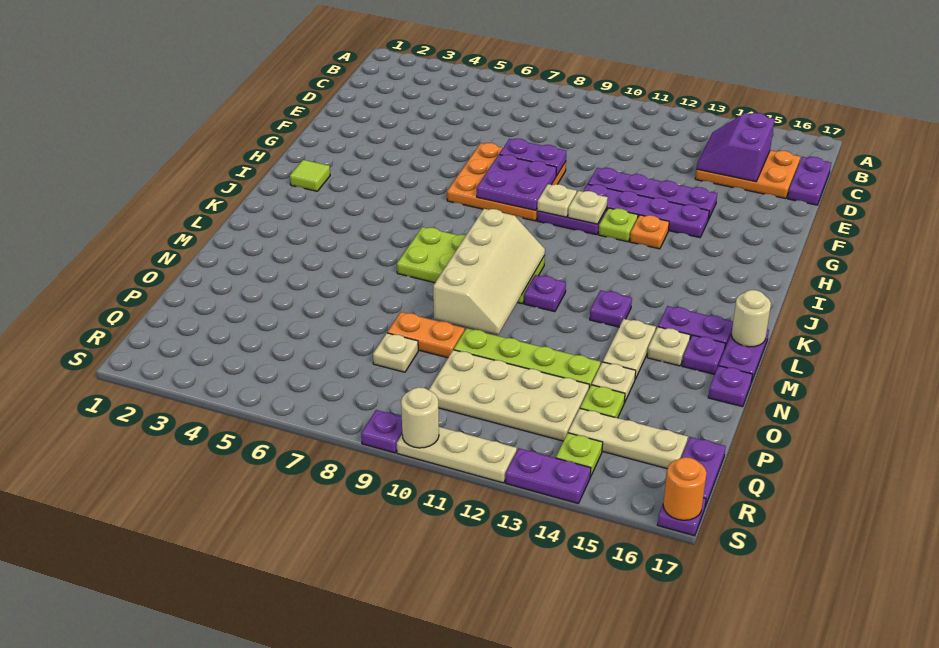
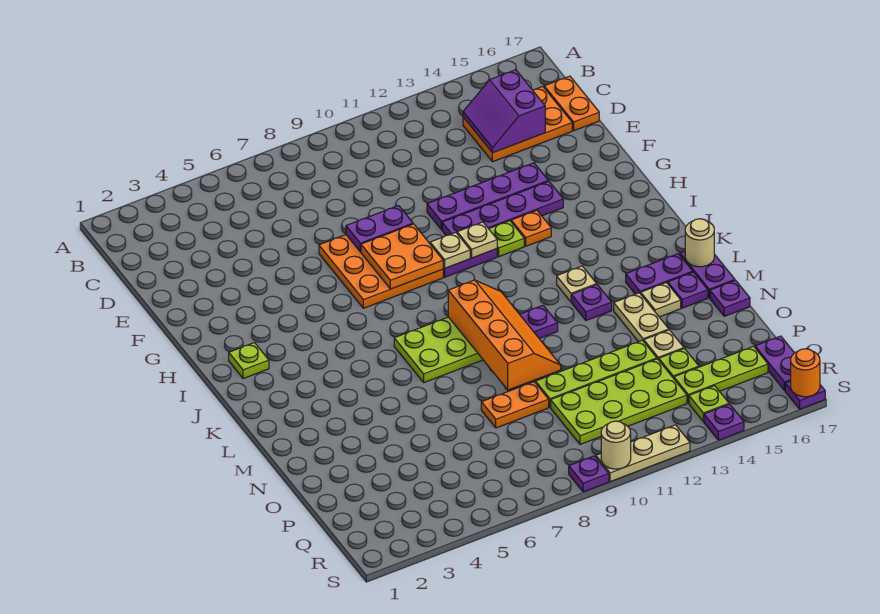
purple plate C17:D17 level 1 -> orange plate C17:D17 level 1
purple plate G8:H9 level 2 -> orange plate G8:H9 level 2
lime tile I2 level 1 -> lime plate I2 level 1
tan slope K9:N10 level 2 top 9 -> orange slope K9:N10 level 2 top 9
tan plate P8 level 1 -> tan plate K13 level 1
tan plate P10:Q13 level 1 -> lime plate P10:Q13 level 1
tan plate Q14:Q16 level 1 -> lime plate Q14:Q16 level 1
purple plate S13:S14 level 1 -> purple plate S14 level 1

